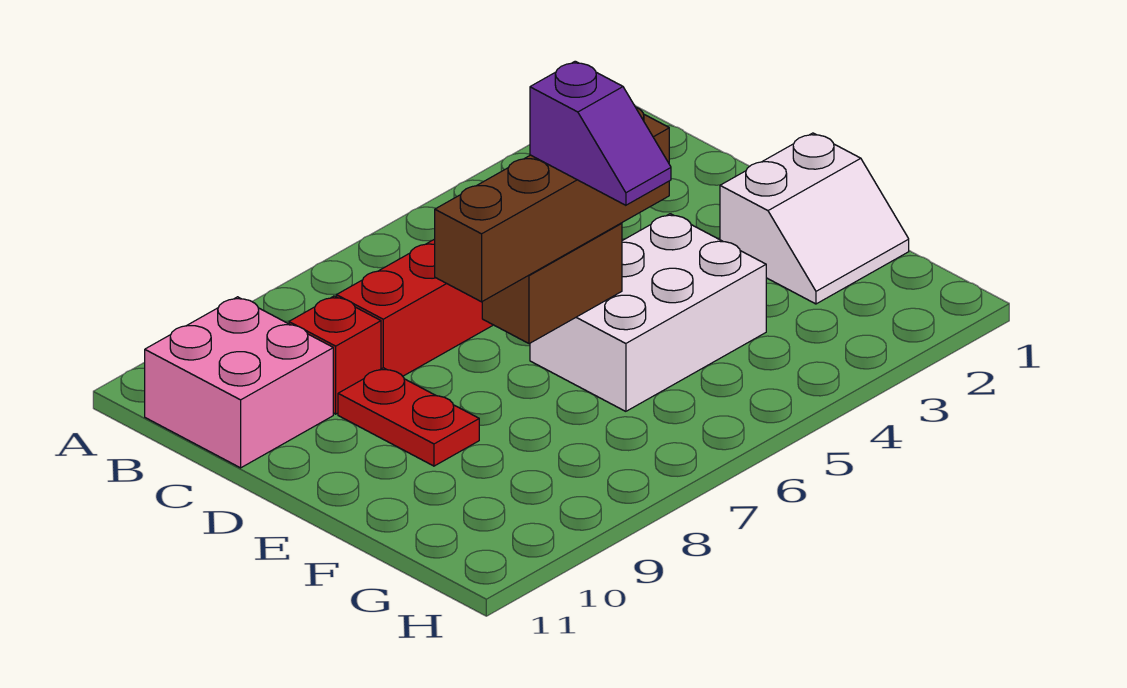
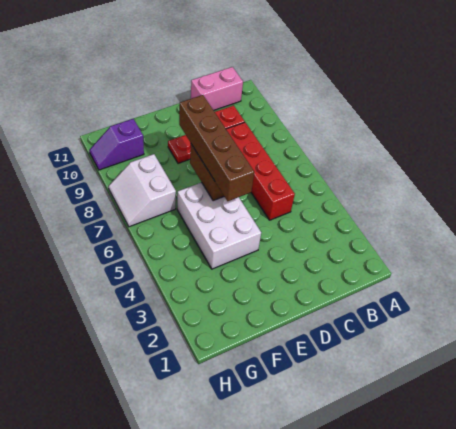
pink brick B10:C11 level 1 -> pink brick B11:C11 level 1
white slope E1:F2 level 1 top E -> white slope G7:H8 level 1 top G
purple slope E6:F6 level 4 top E -> purple slope G10:H10 level 1 top G

